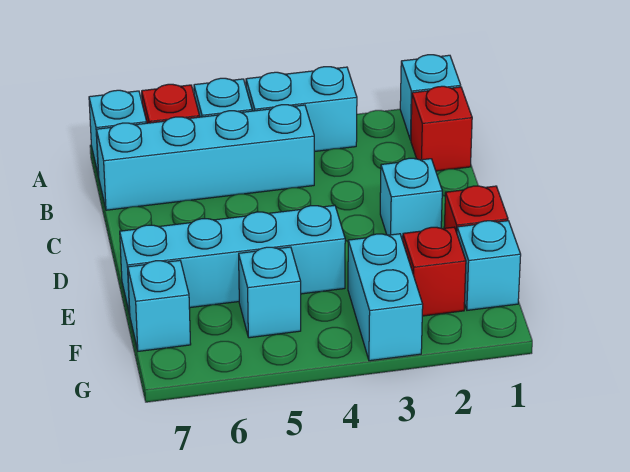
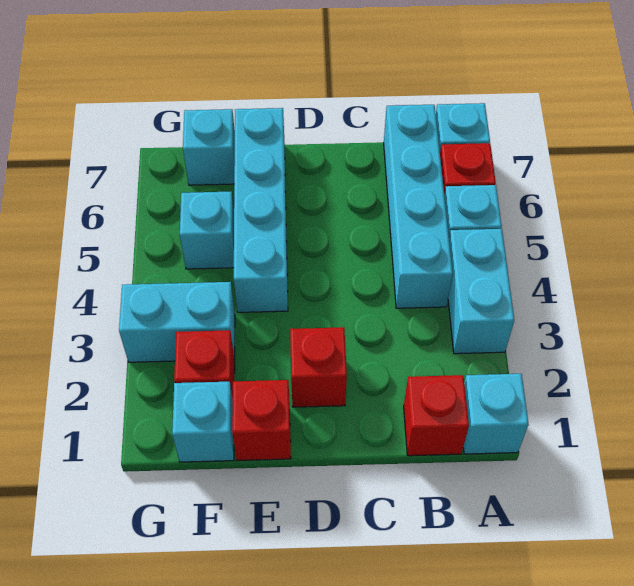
cyan brick D2 level 1 -> red brick D2 level 1

